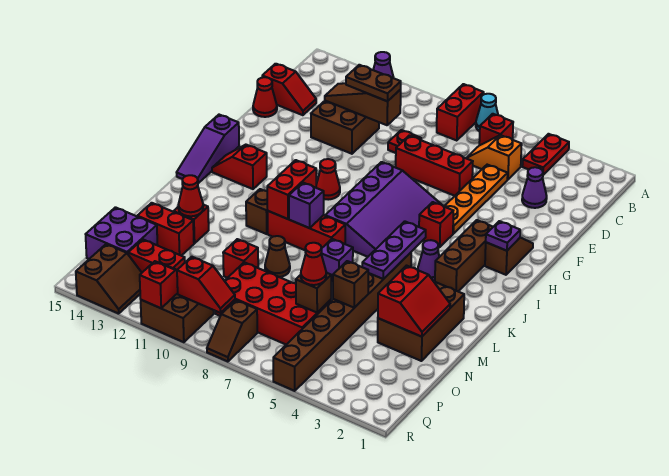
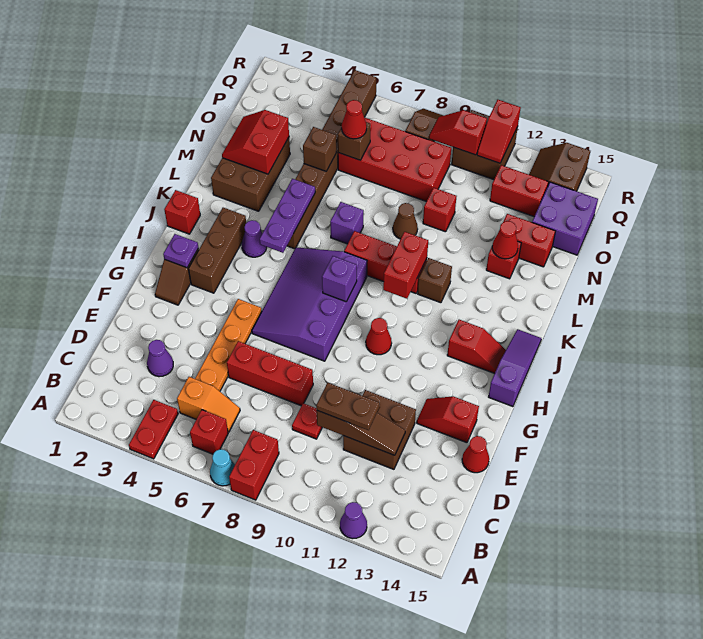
red slope D14:D15 level 1 top 15 -> red slope F13:F14 level 1 top 14
red brick H5 level 1 -> red brick J1 level 1
purple brick K9 level 2 -> purple brick I8 level 2

